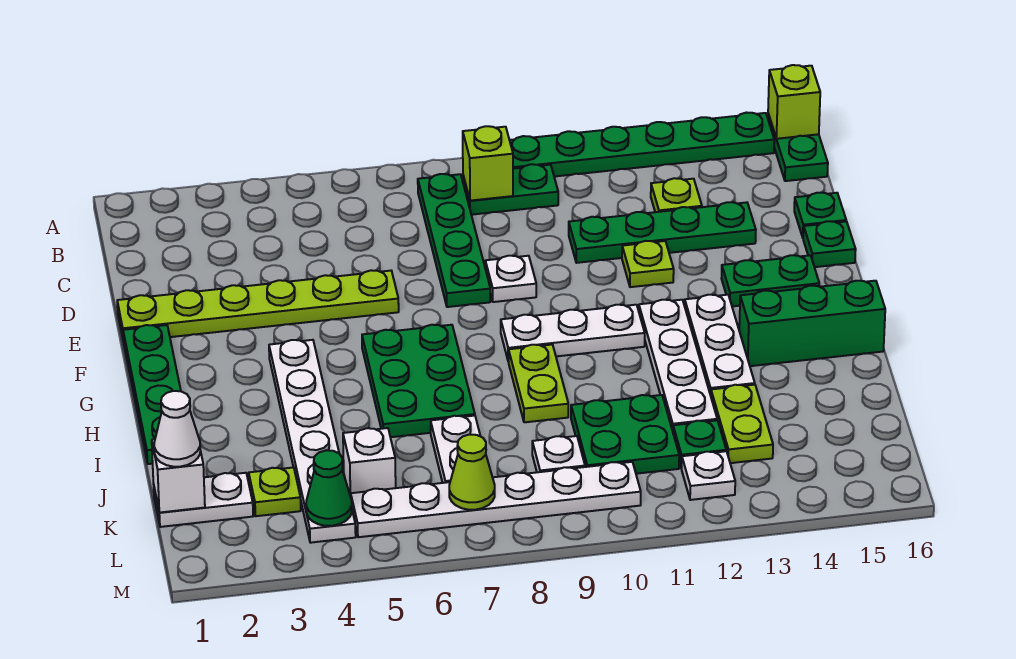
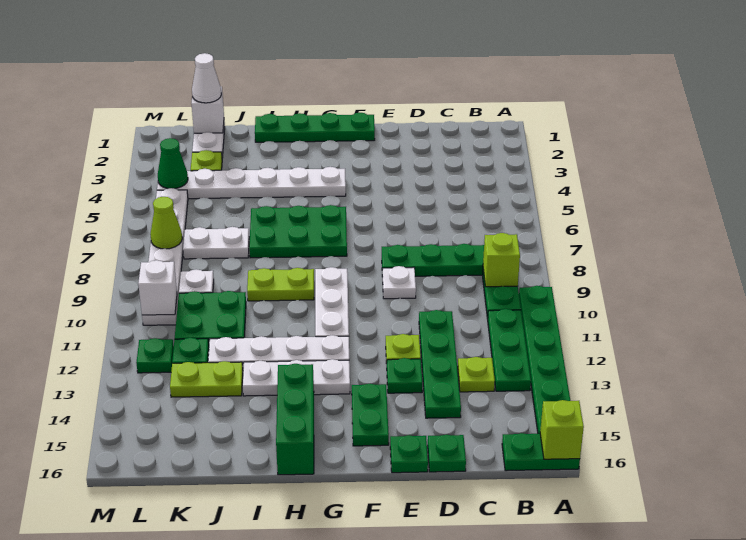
none -> green plate B11:B13 level 1
lime plate E1:E6 level 1 -> none
none -> green plate E13 level 1
white brick K5 level 1 -> white brick L10 level 2
white plate L12 level 1 -> green plate L12 level 1

